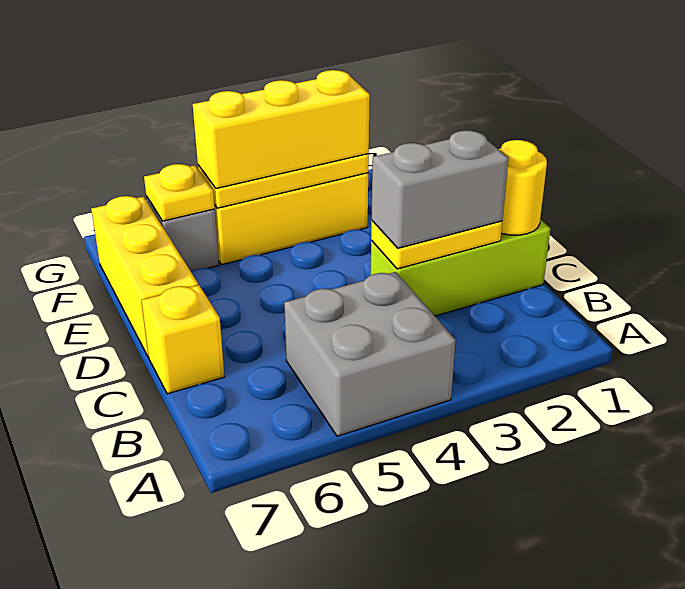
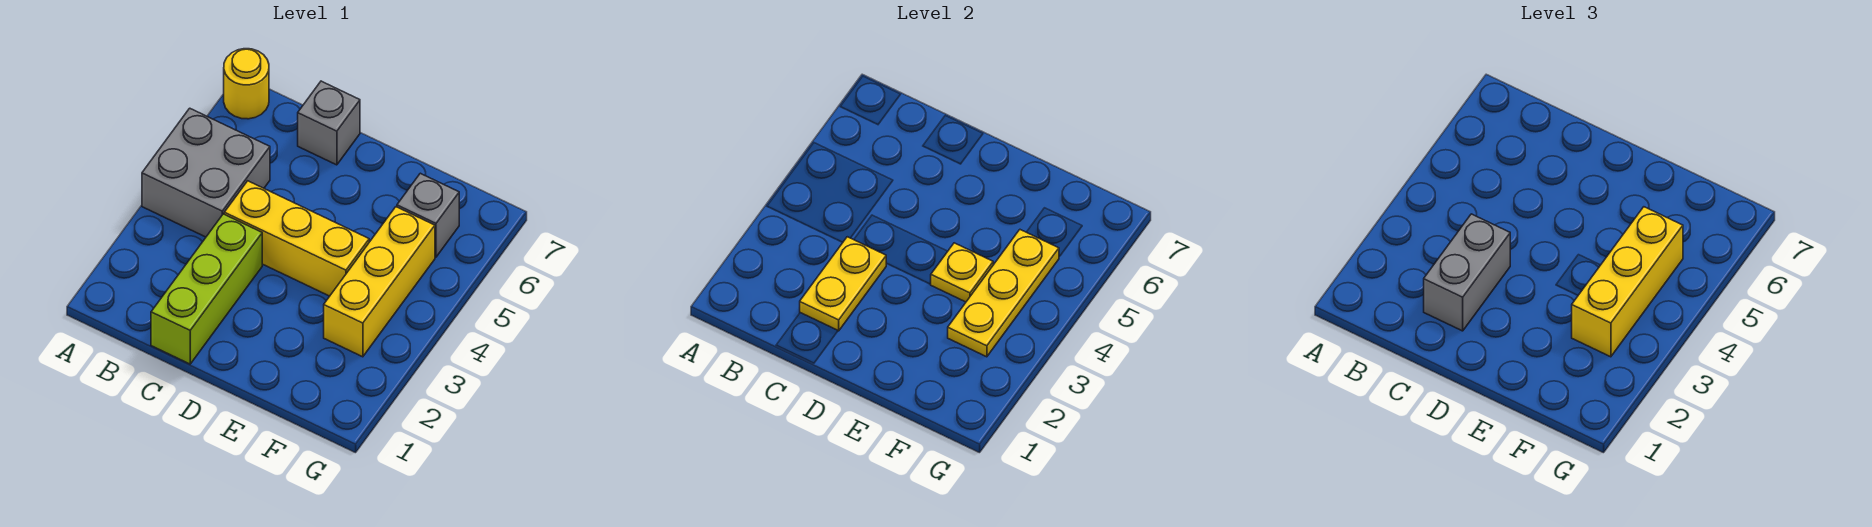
yellow round brick C1 level 2 -> yellow round brick A7 level 1
yellow brick C7 level 1 -> grey brick C7 level 1
yellow brick D7:F7 level 1 -> yellow brick C4:E4 level 1
yellow plate F6 level 2 -> yellow plate E4 level 2

